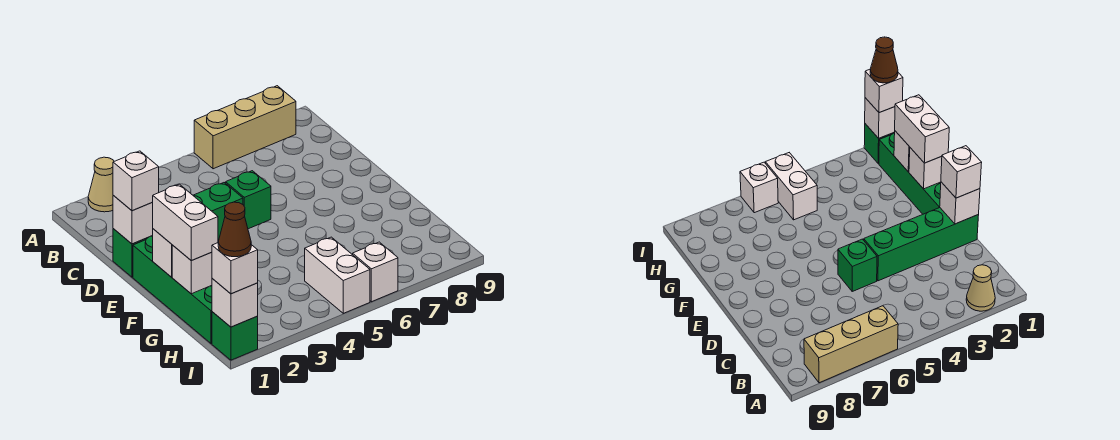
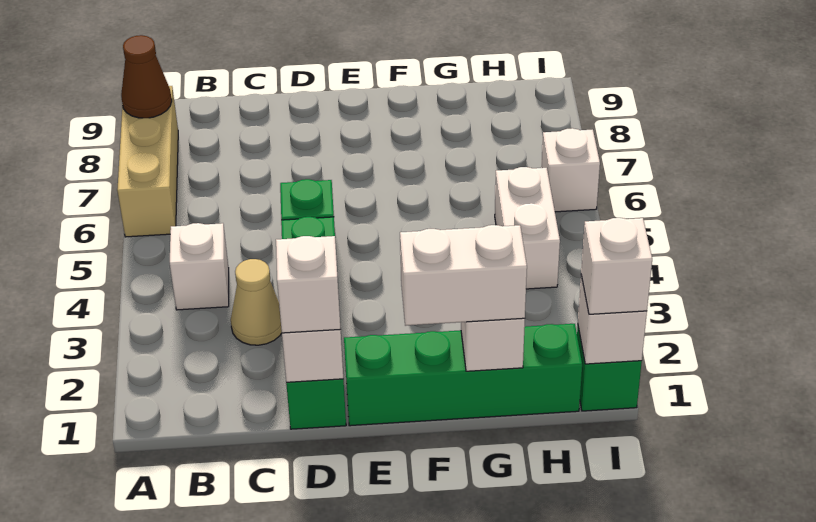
tan cone A2 level 1 -> tan cone C3 level 1
white brick F1 level 2 -> white brick B4 level 1
white brick H5:I5 level 1 -> white brick H4:H5 level 1
brown cone I1 level 4 -> brown cone A8 level 2

